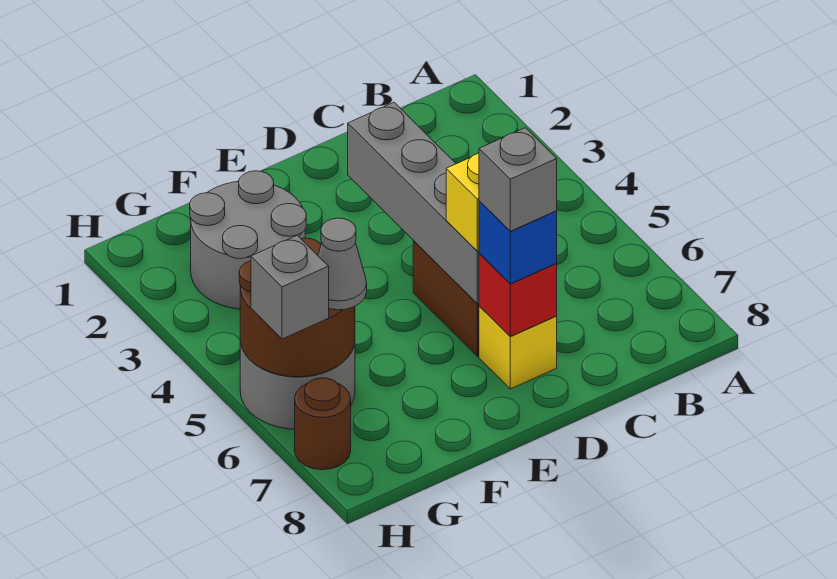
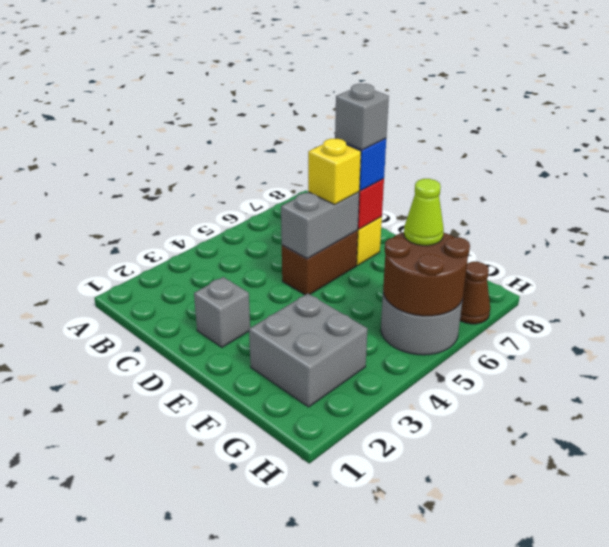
grey brick D3:D6 level 2 -> grey brick D5:D6 level 2
grey round brick F2:G3 level 1 -> grey brick F2:G3 level 1
grey cone G6 level 3 -> lime cone G6 level 3
grey brick H6 level 3 -> grey brick D2 level 1
brown round brick H7 level 1 -> brown cone H7 level 1

